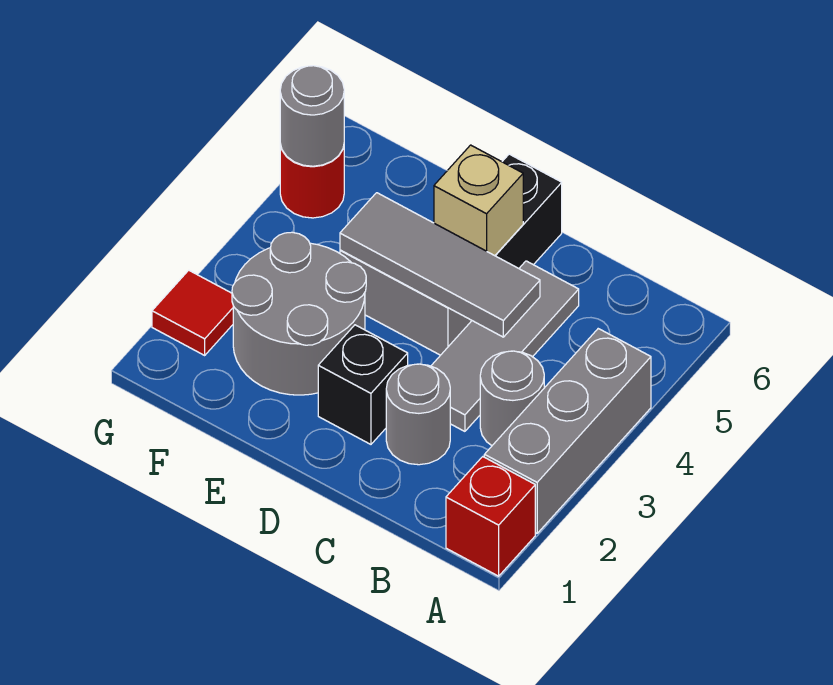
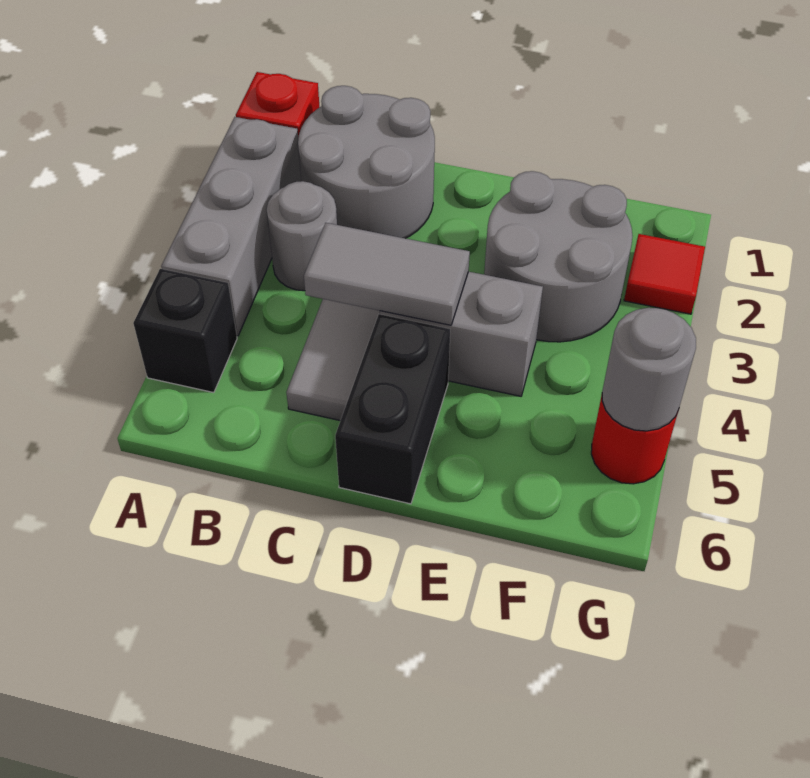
grey round brick C2 level 1 -> grey round brick B1:C2 level 1
grey tile C4:E4 level 2 -> grey tile C4:D4 level 2
black brick D2 level 1 -> black brick A5 level 1
tan brick D5 level 2 -> none

